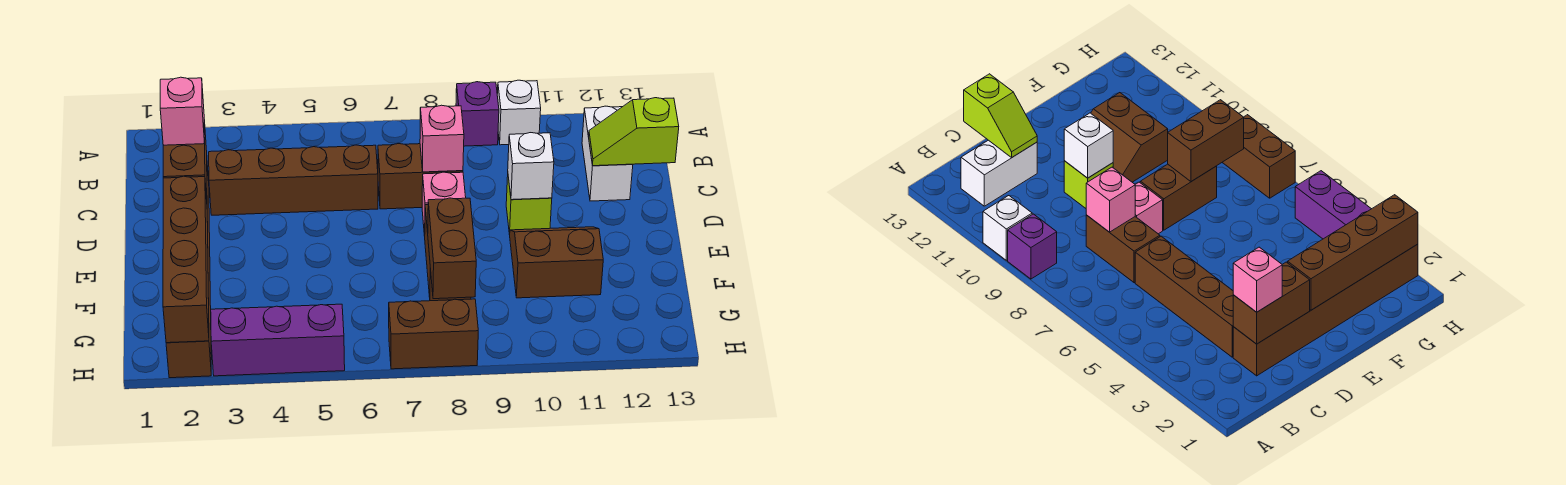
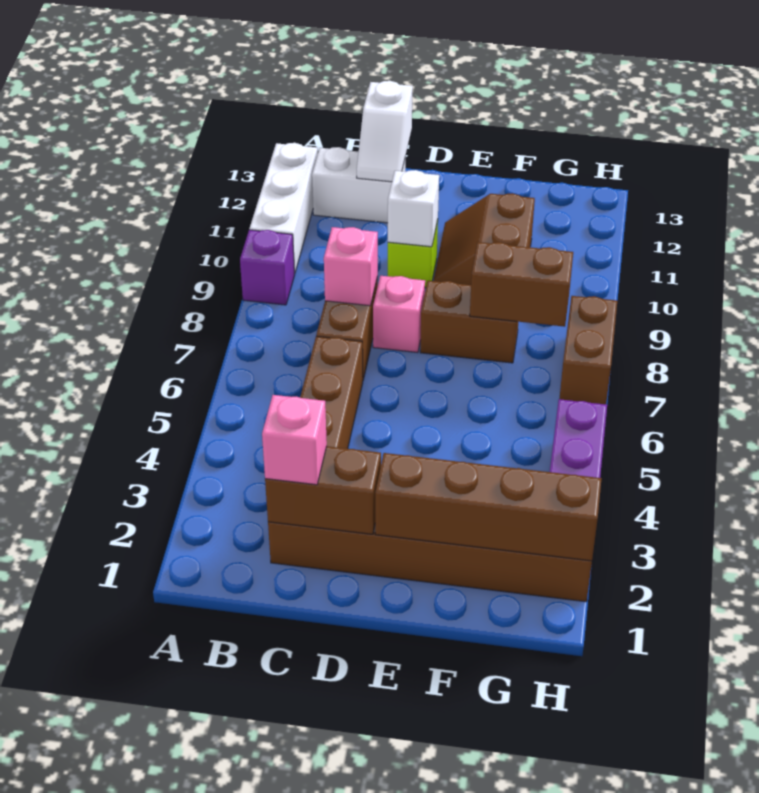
white brick A10 level 1 -> white brick A10:A12 level 1
lime slope C12:C13 level 2 top 13 -> white slope C12:C13 level 2 top 13

